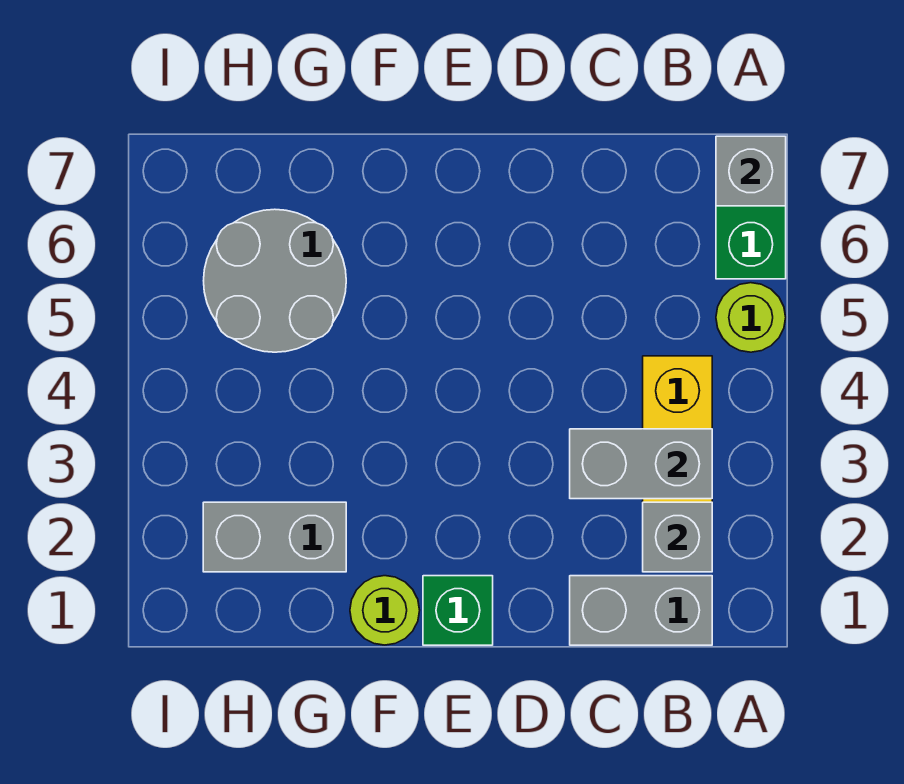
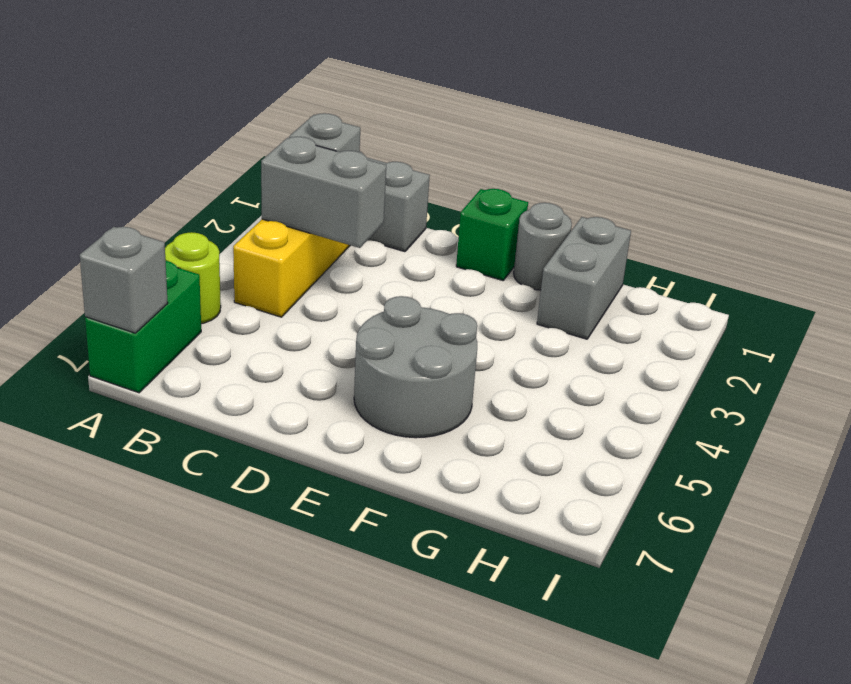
lime round brick F1 level 1 -> grey round brick F1 level 1
grey brick G2:H2 level 1 -> grey brick G1:G2 level 1
grey round brick G5:H6 level 1 -> grey round brick E5:F6 level 1

